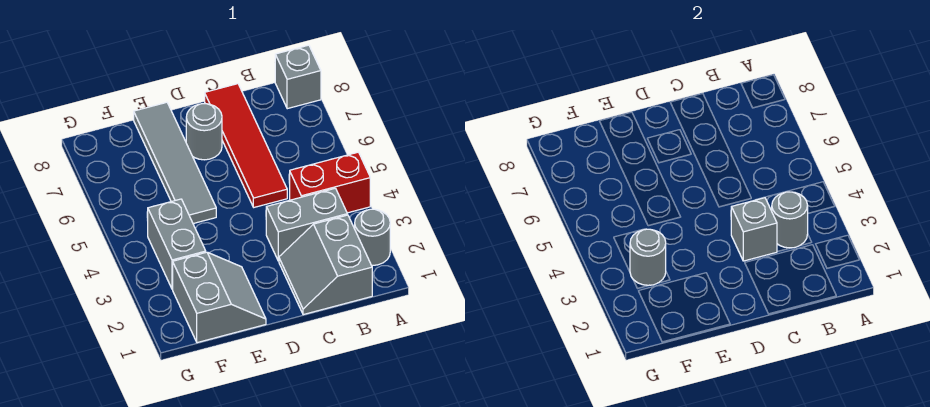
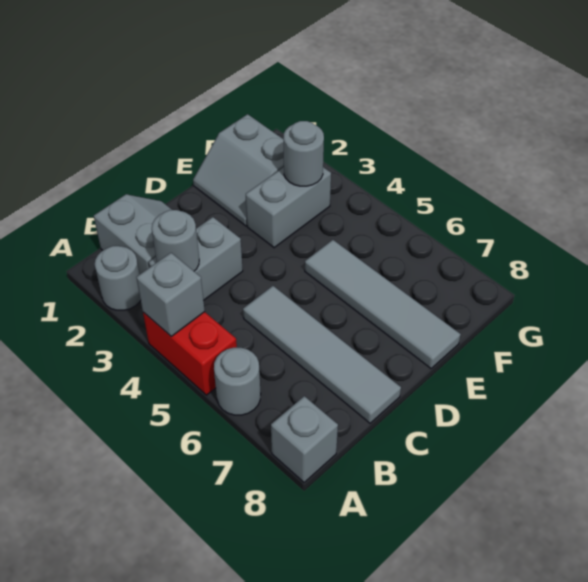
red brick A4:B4 level 1 -> red brick A4:A5 level 1
grey brick C3 level 2 -> grey brick A4 level 2
red tile C5:C8 level 1 -> grey tile C5:C8 level 1
grey round brick D7 level 1 -> grey round brick A6 level 1
grey brick F3:F4 level 1 -> grey brick E3:F3 level 1

